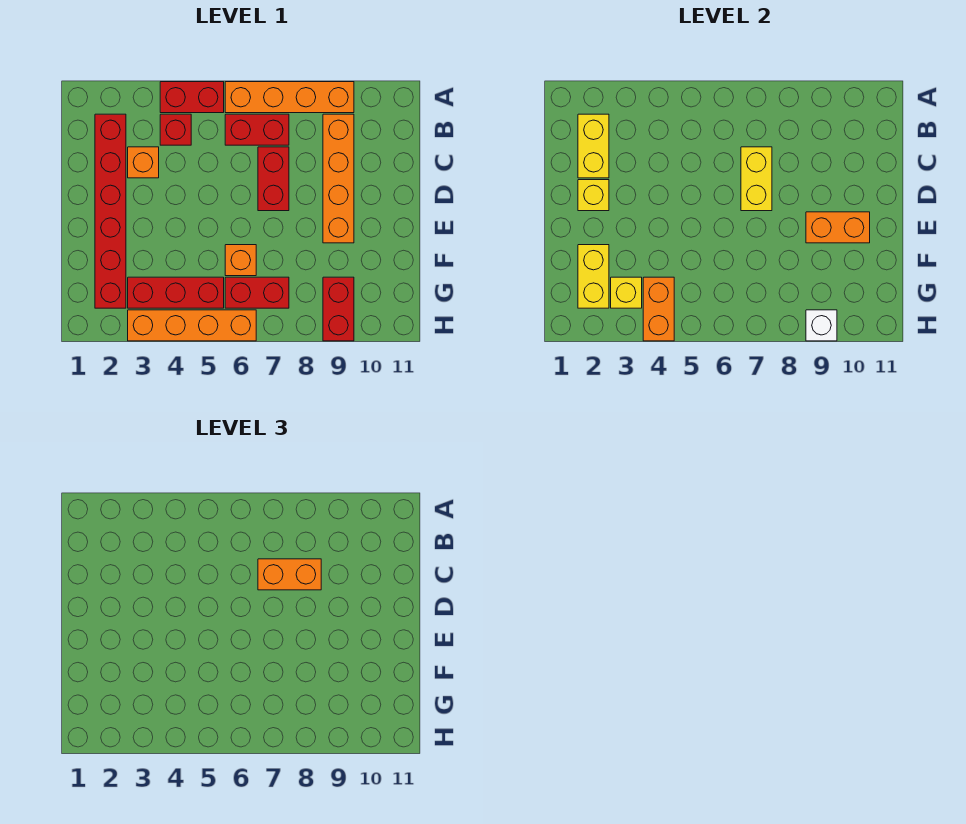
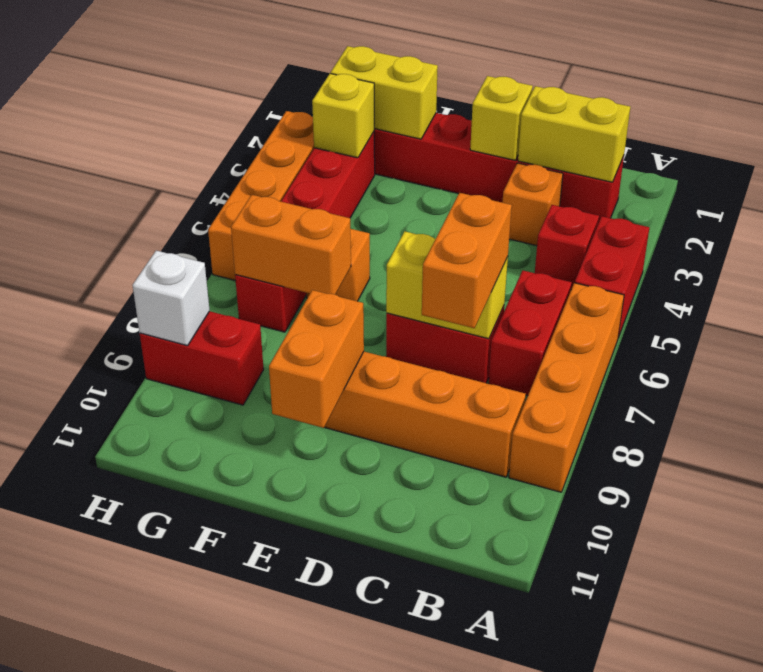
orange brick G4:H4 level 2 -> orange brick F7:G7 level 2

